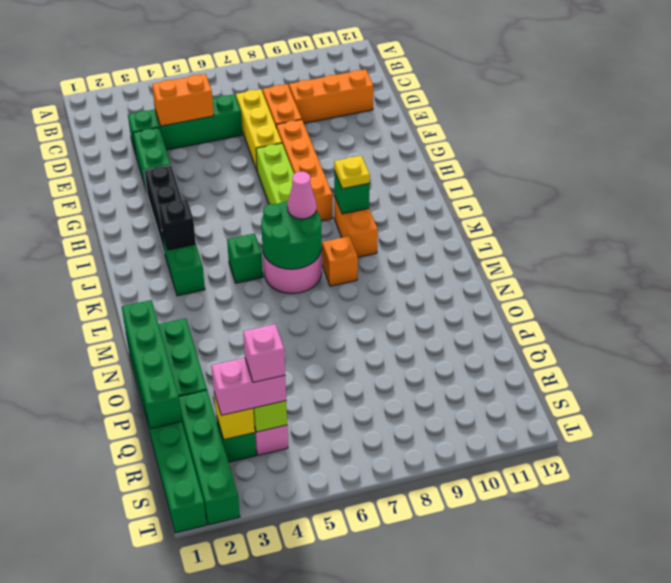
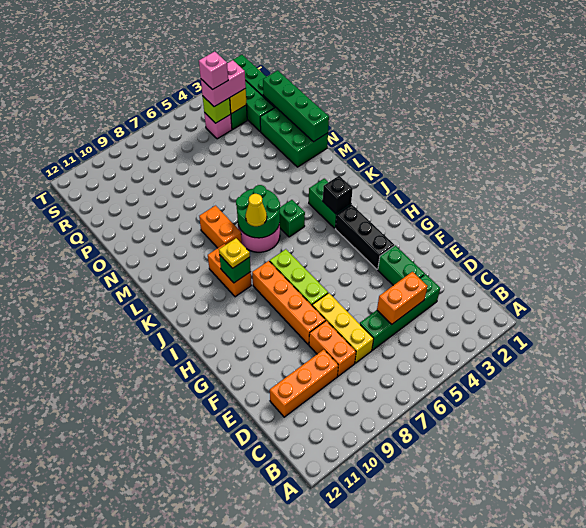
pink cone K7 level 3 -> yellow cone K7 level 3
orange brick L8 level 1 -> orange brick L8:M8 level 1

